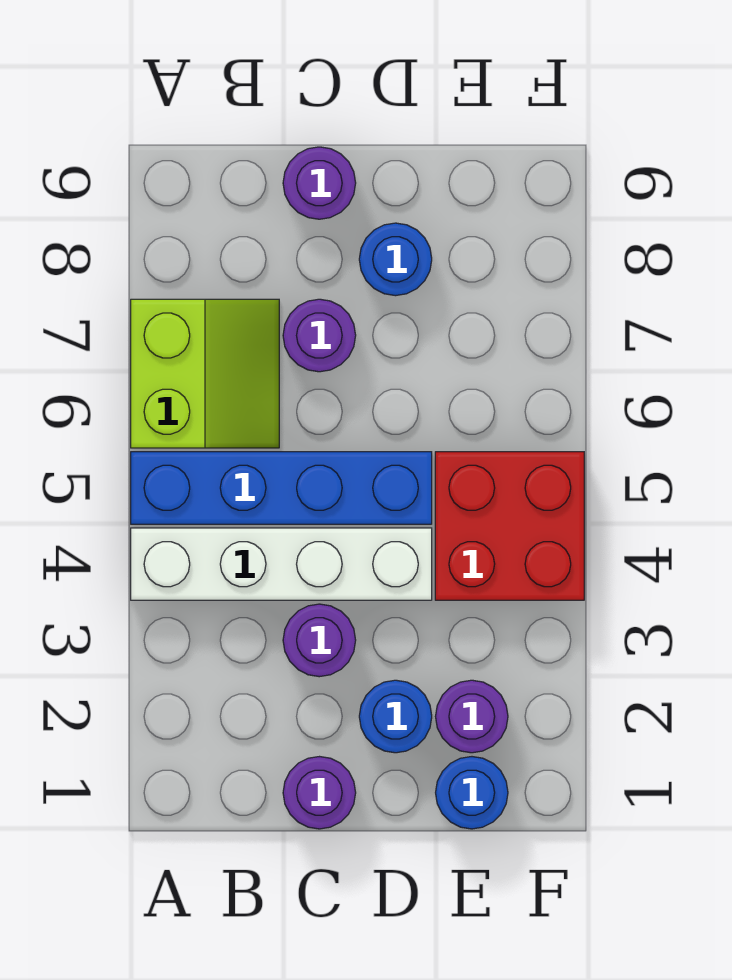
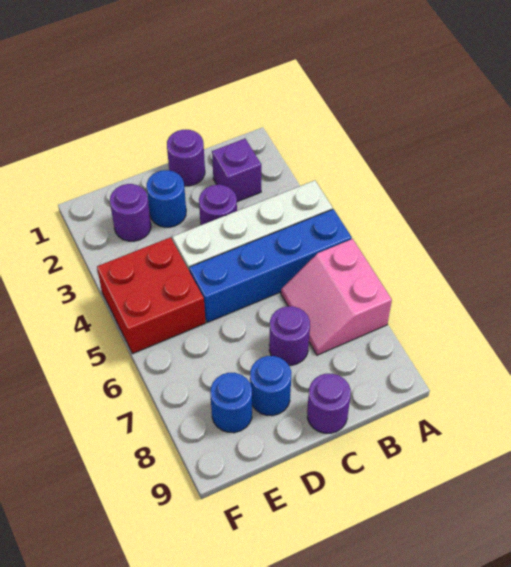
lime slope A6:B7 level 1 top A -> pink slope A6:B7 level 1 top A
none -> purple brick B2 level 1
blue round brick E1 level 1 -> blue round brick E8 level 1

